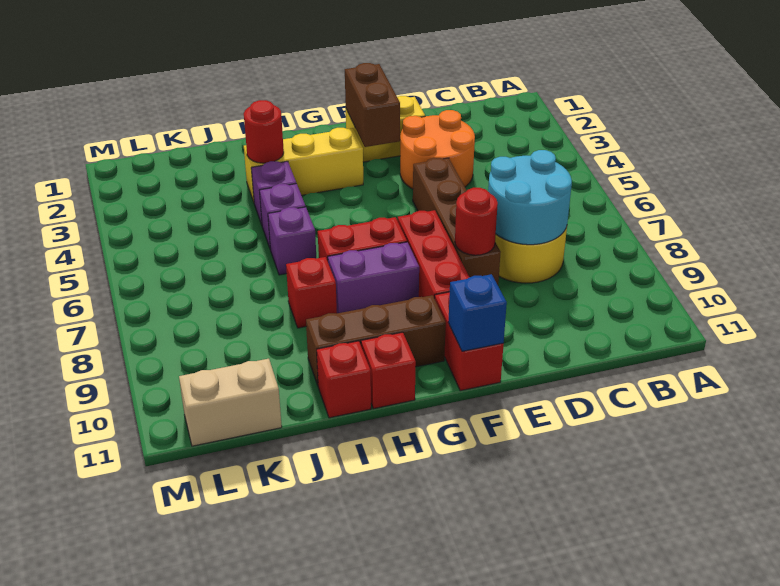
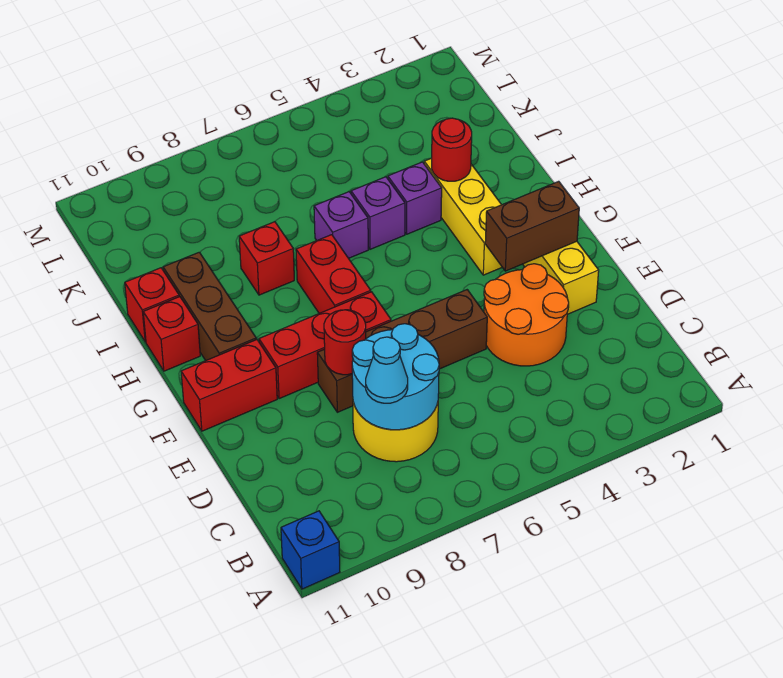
none -> cyan cone C8 level 3
blue brick F11 level 2 -> blue brick A11 level 1
purple brick G8:H8 level 1 -> none
tan brick K11:L11 level 1 -> none

